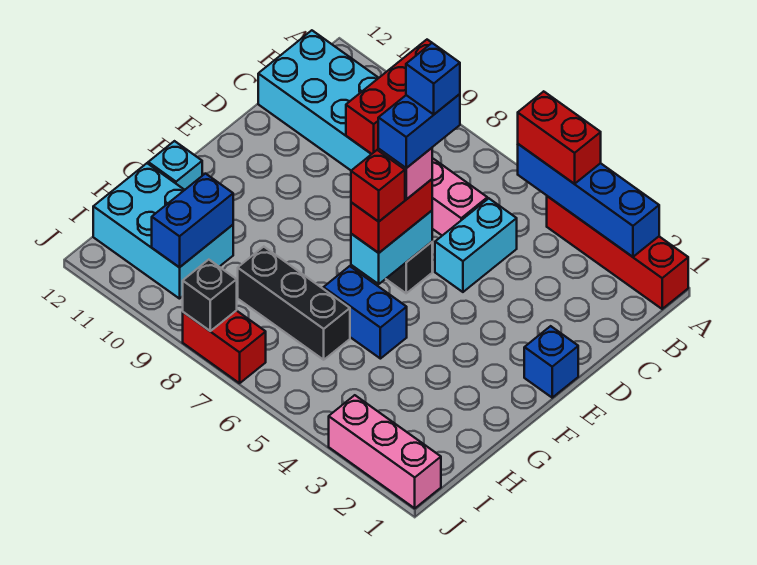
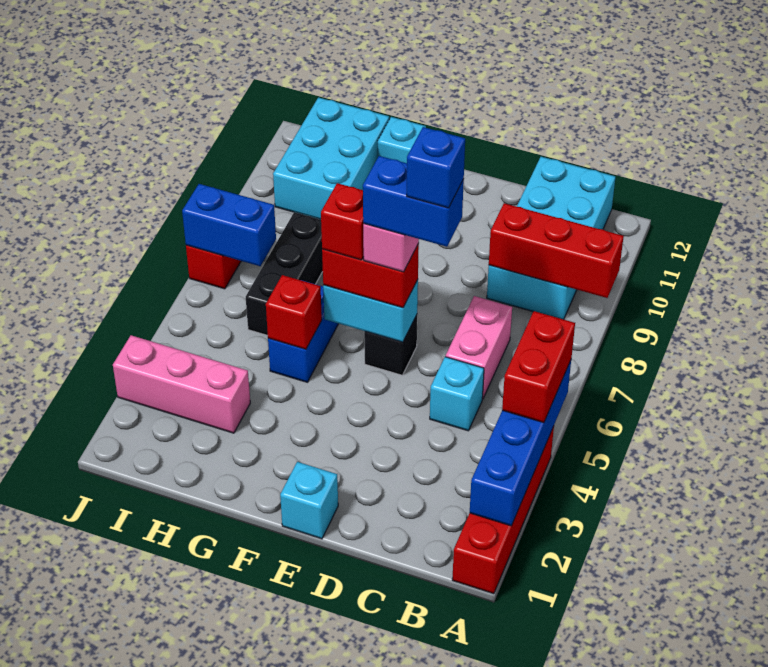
cyan brick C5:D5 level 1 -> cyan brick C5 level 1
blue brick E1 level 1 -> cyan brick E1 level 1
none -> red brick G5 level 2
blue brick H10:I10 level 2 -> blue brick I7:J7 level 2
pink brick J1:J3 level 1 -> pink brick H3:J3 level 1
black brick J8 level 2 -> none

